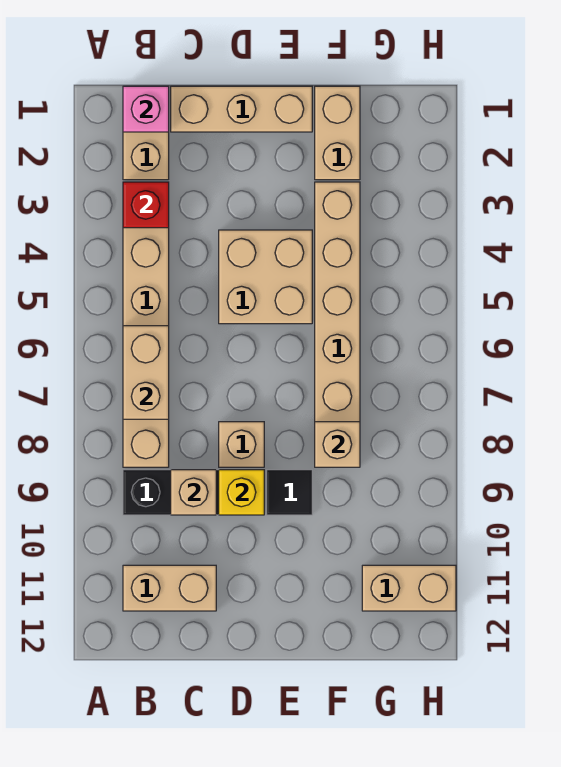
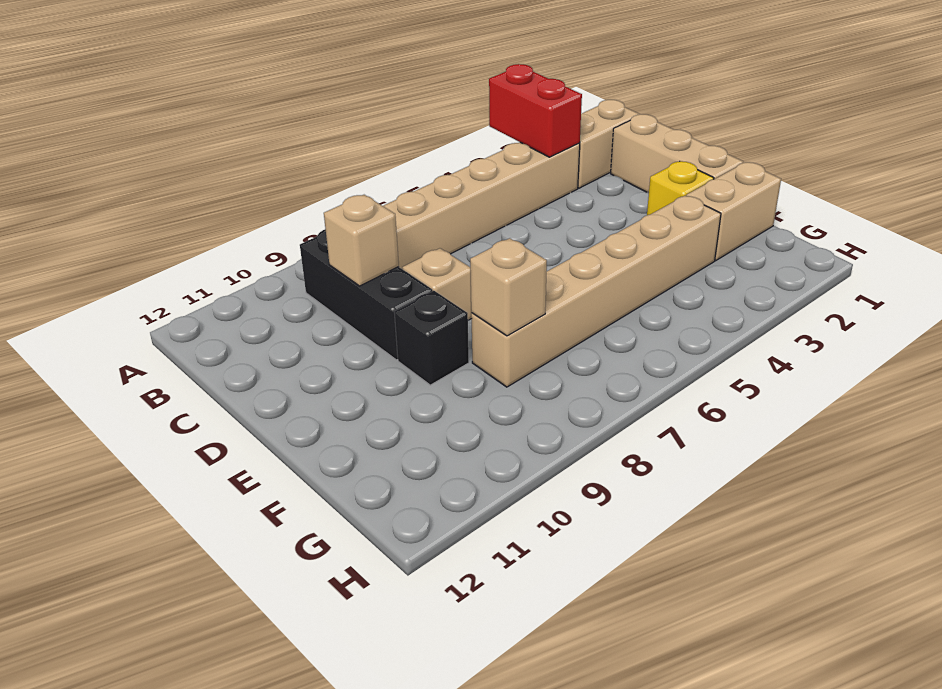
pink brick B1 level 2 -> none
red brick B3 level 2 -> red brick A3:B3 level 2
tan brick B6:B7 level 2 -> none
tan brick B11:C11 level 1 -> none
tan brick D4:E5 level 1 -> none
yellow brick D9 level 2 -> yellow brick E2 level 1
black tile E9 level 1 -> black brick E9 level 1
tan brick G11:H11 level 1 -> none

